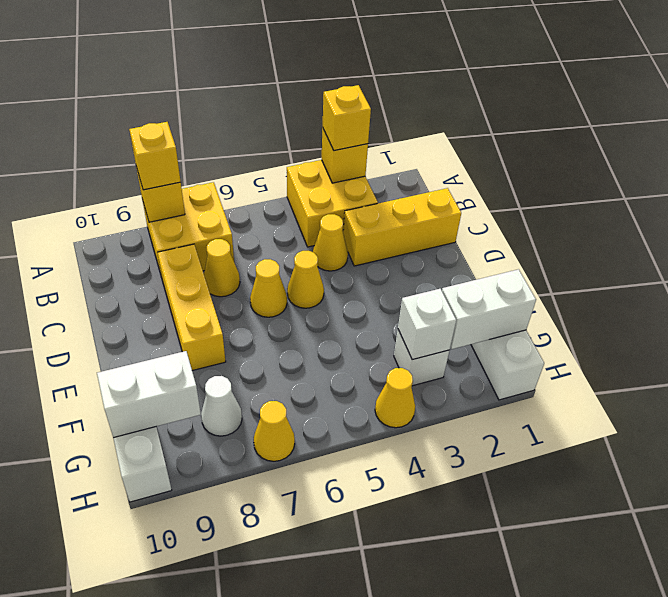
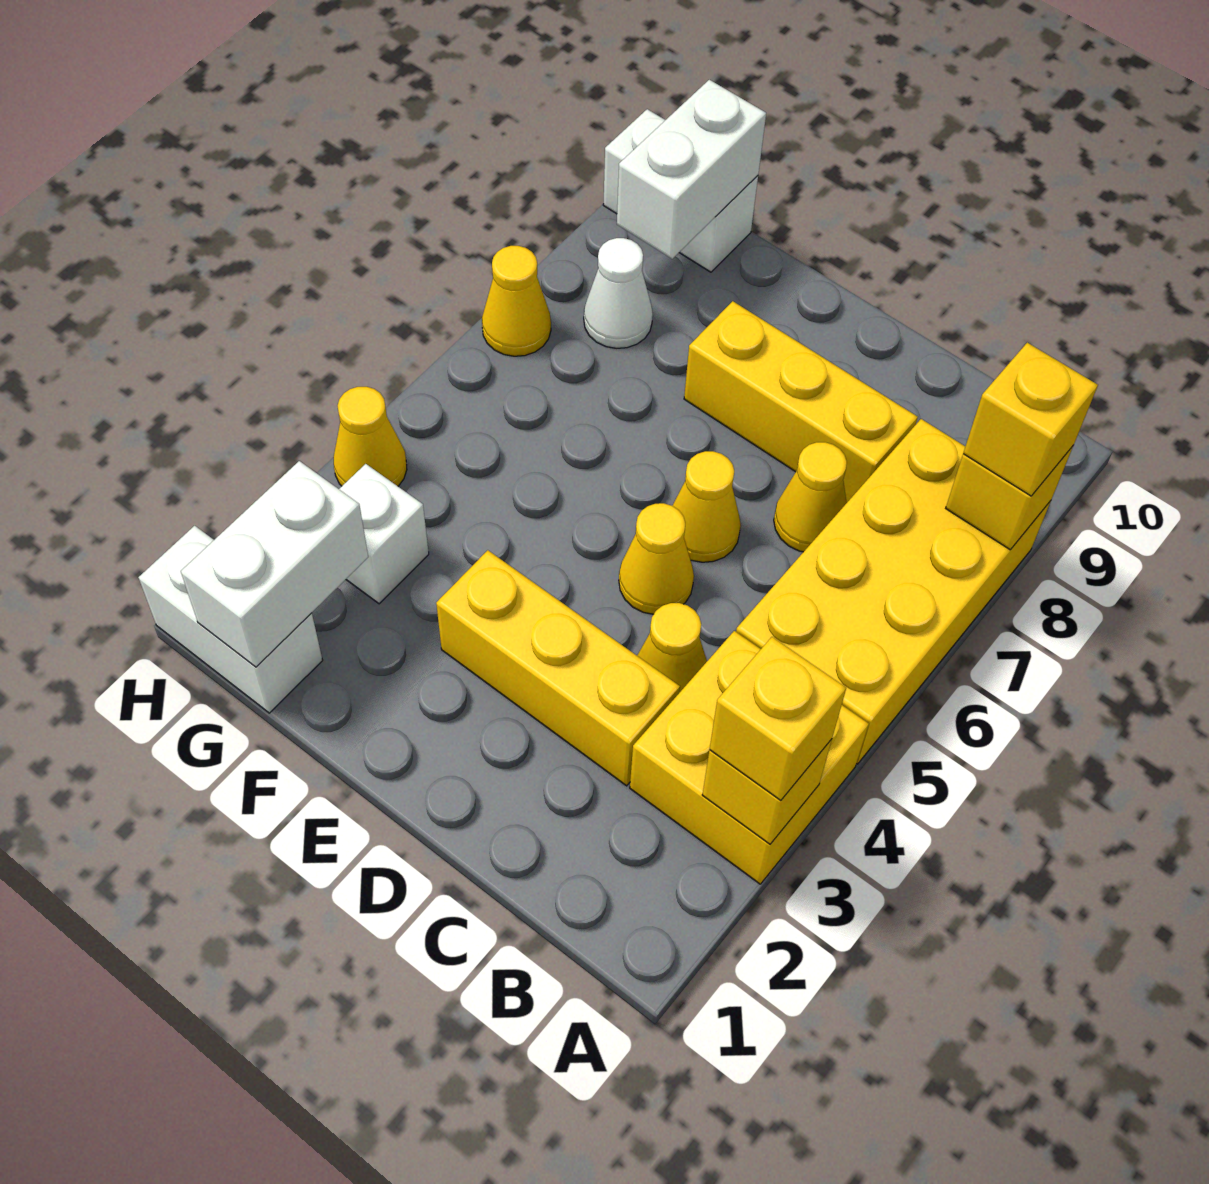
yellow brick A7:B8 level 1 -> yellow brick A5:B8 level 1
yellow brick C1:C3 level 1 -> yellow brick C3:E3 level 1
white brick G3 level 2 -> none

